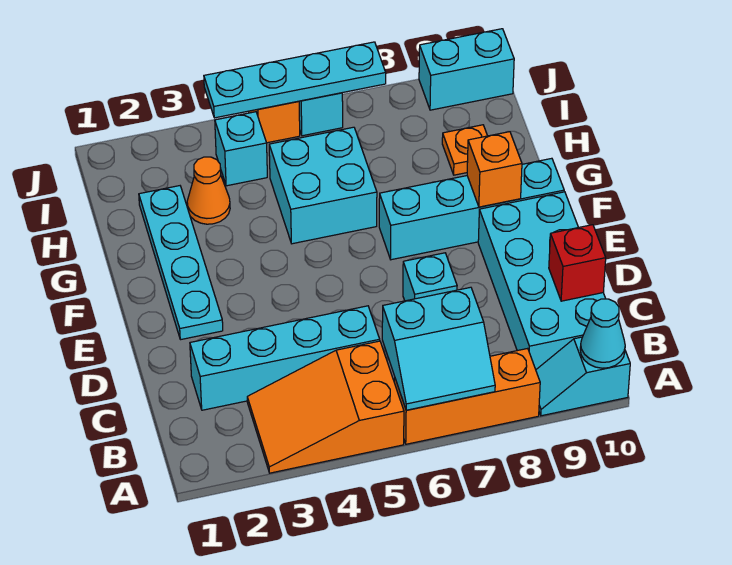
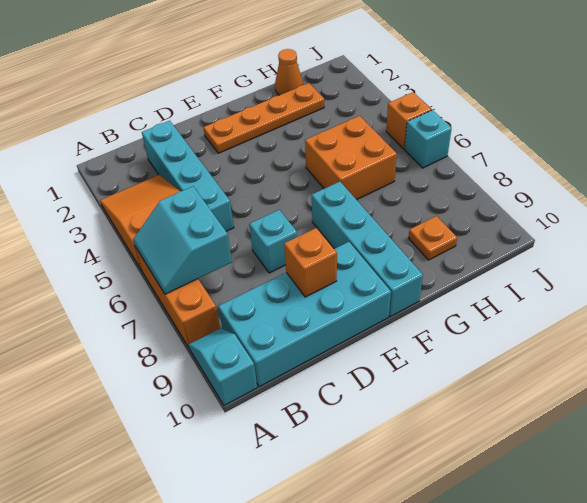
cyan cone A10 level 2 -> none
red brick C10 level 2 -> none
cyan plate E2:H2 level 1 -> orange plate E2:H2 level 1
orange brick F9 level 2 -> orange brick D9 level 2
cyan brick G5:H6 level 1 -> orange brick G5:H6 level 1
orange cone H3 level 1 -> orange cone H1 level 1
cyan brick I4 level 1 -> none
cyan plate J4:J7 level 2 -> none
cyan brick J9:J10 level 1 -> none

